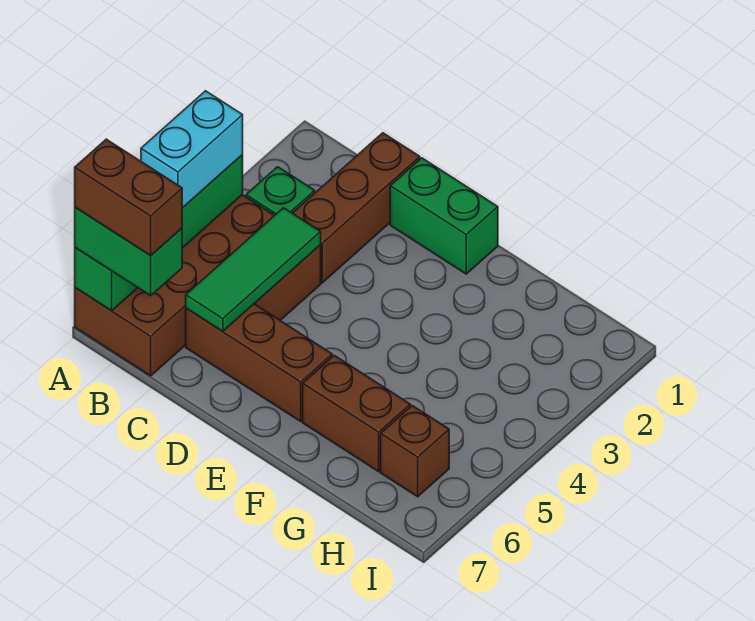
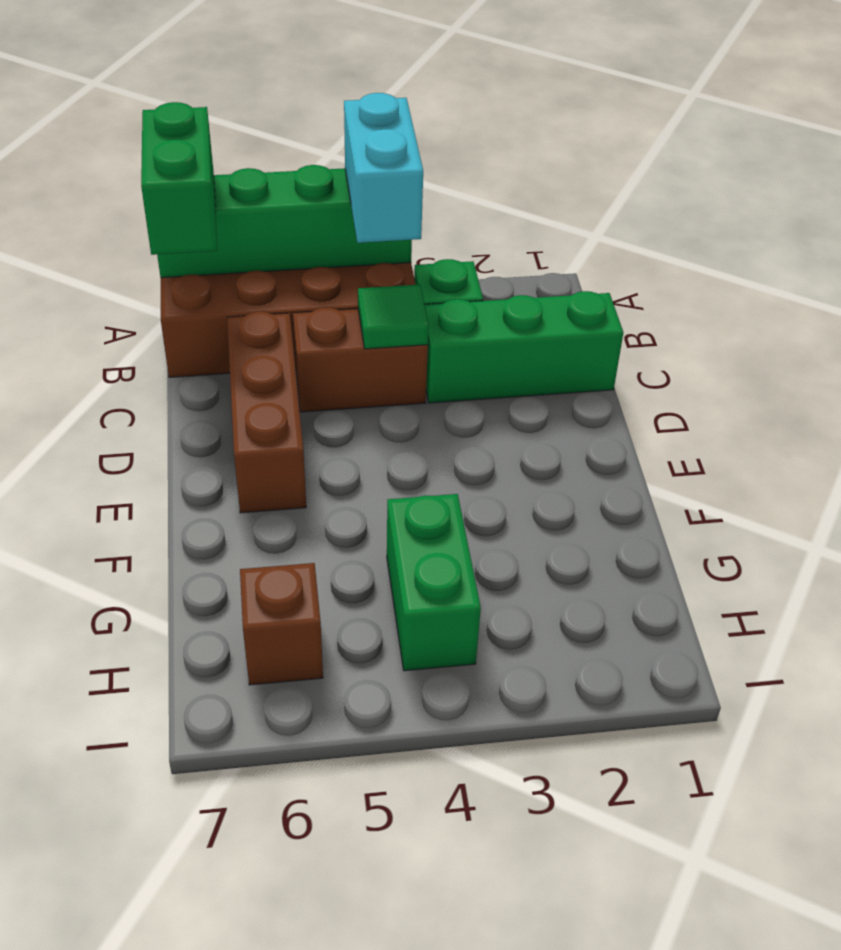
cyan brick A4:A5 level 3 -> cyan brick A4:B4 level 3
brown brick A7:B7 level 4 -> none
brown brick C1:C3 level 1 -> green brick C1:C3 level 1
green tile C4:C6 level 2 -> green tile C4 level 2
green brick D1:E1 level 1 -> green brick G4:H4 level 1
brown brick F6:G6 level 1 -> none

